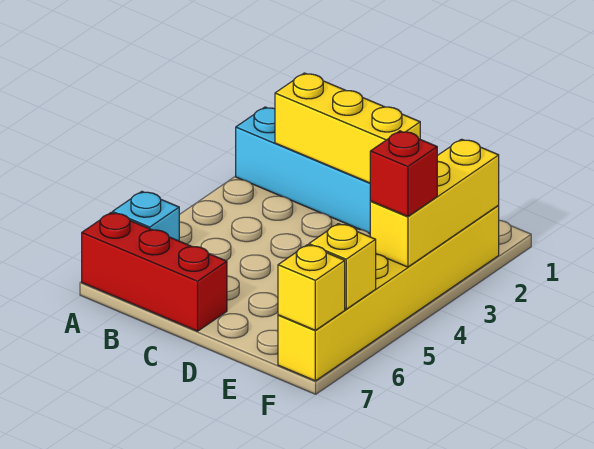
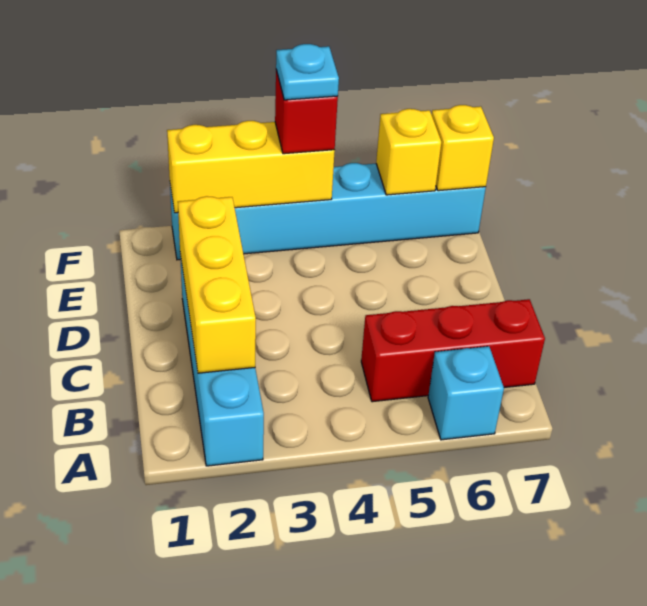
red brick A7:C7 level 1 -> red brick B5:B7 level 1
yellow brick F2:F7 level 1 -> cyan brick F2:F7 level 1
none -> cyan plate F4 level 4

